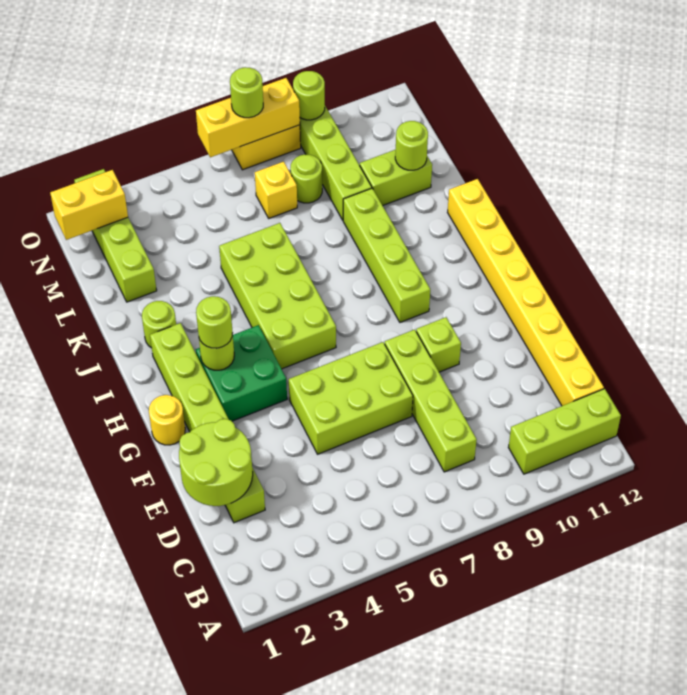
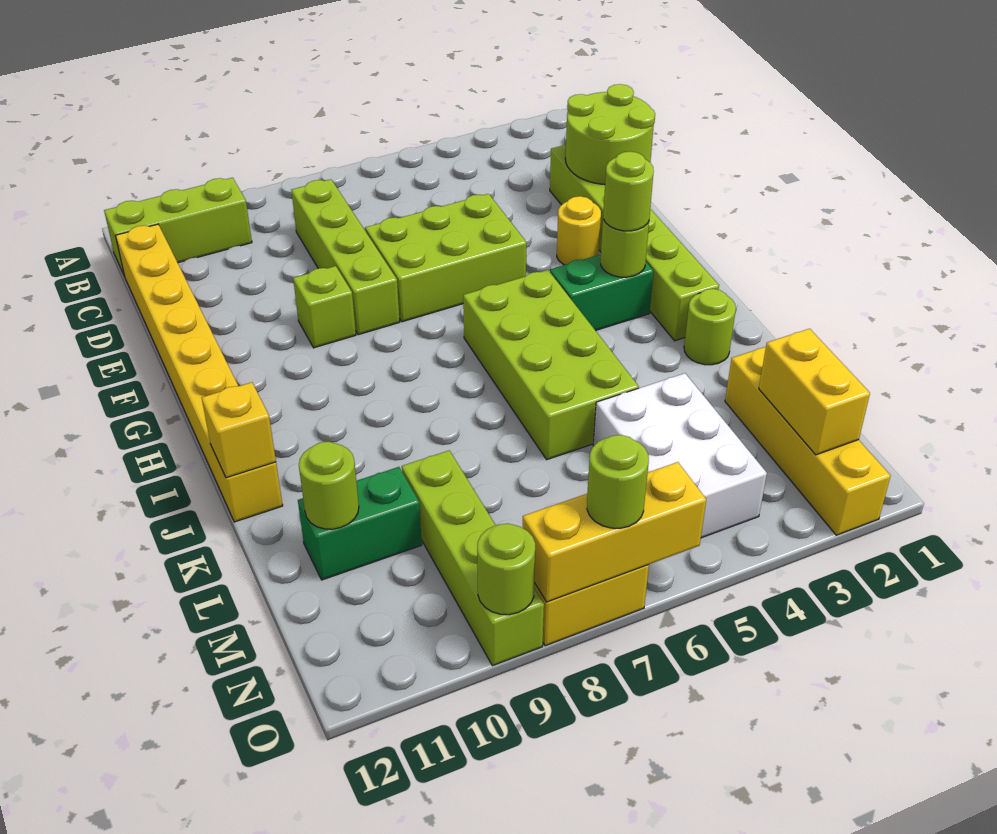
yellow round brick G1 level 1 -> yellow round brick F3 level 1
green brick G3:H4 level 1 -> green brick H3:H4 level 1
lime brick H9:K9 level 1 -> none
lime brick L2:O2 level 1 -> yellow brick L2:O2 level 1
none -> white brick L4:N5 level 1
lime brick L10:L11 level 1 -> green brick L10:L11 level 1
yellow brick M7 level 1 -> yellow brick J12 level 2
lime round brick M8 level 1 -> none
yellow brick N1:N2 level 2 -> yellow brick M2:N2 level 2

